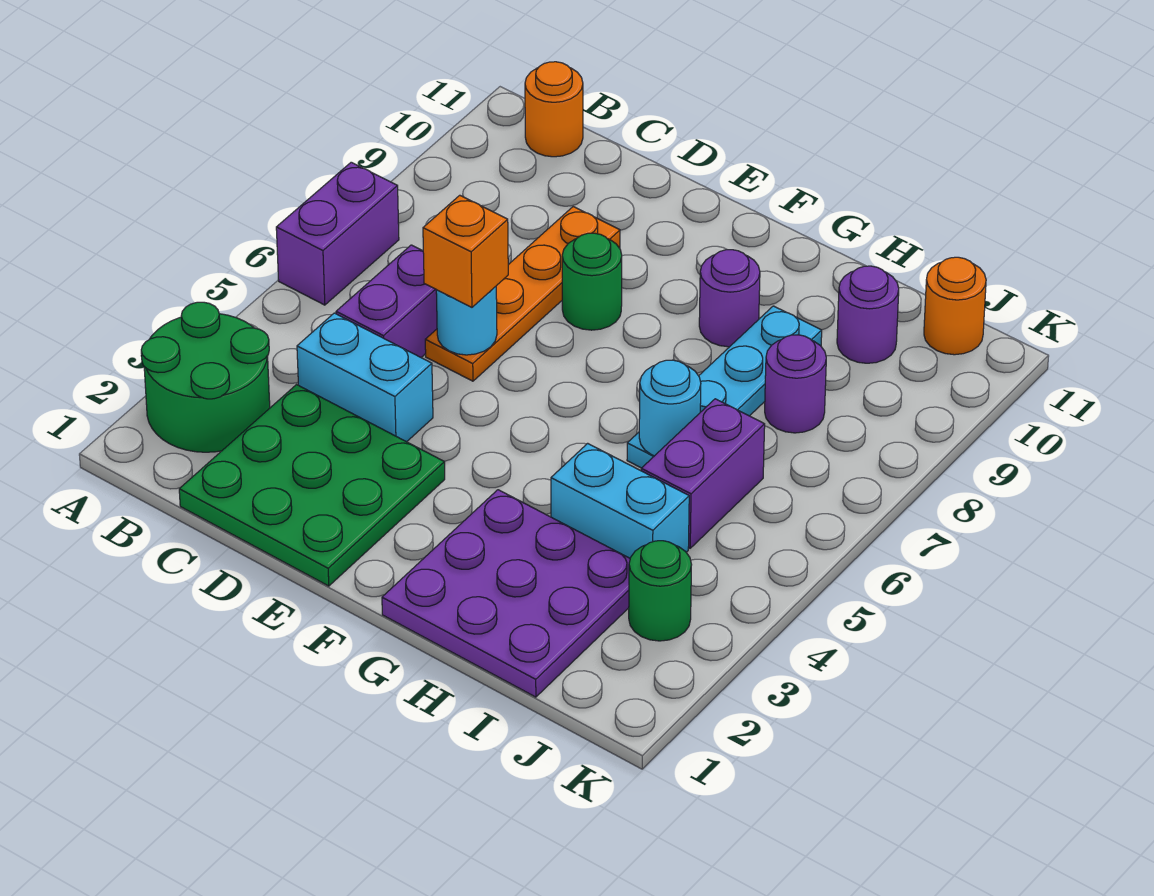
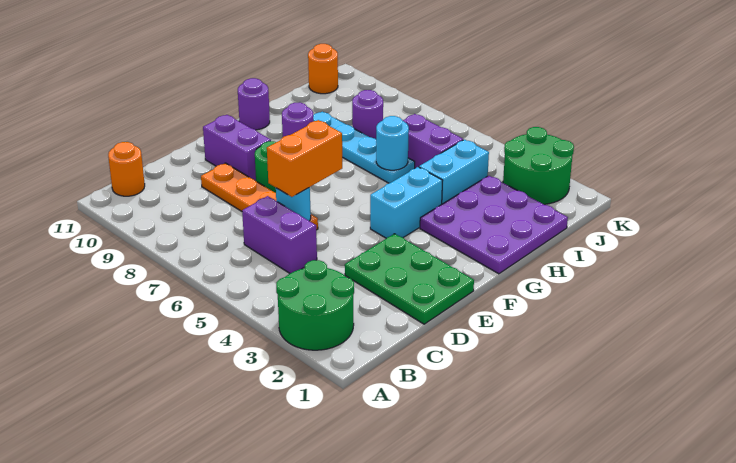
purple brick A6:A7 level 1 -> purple brick E9:E10 level 1
green plate C1:E3 level 1 -> green plate D1:E3 level 1
cyan brick C4:D4 level 1 -> cyan brick F4:G4 level 1
orange brick D6 level 3 -> orange brick D6:E6 level 3
purple round brick I10 level 1 -> purple round brick G11 level 1
green round brick J3 level 1 -> green round brick J2:K3 level 1

